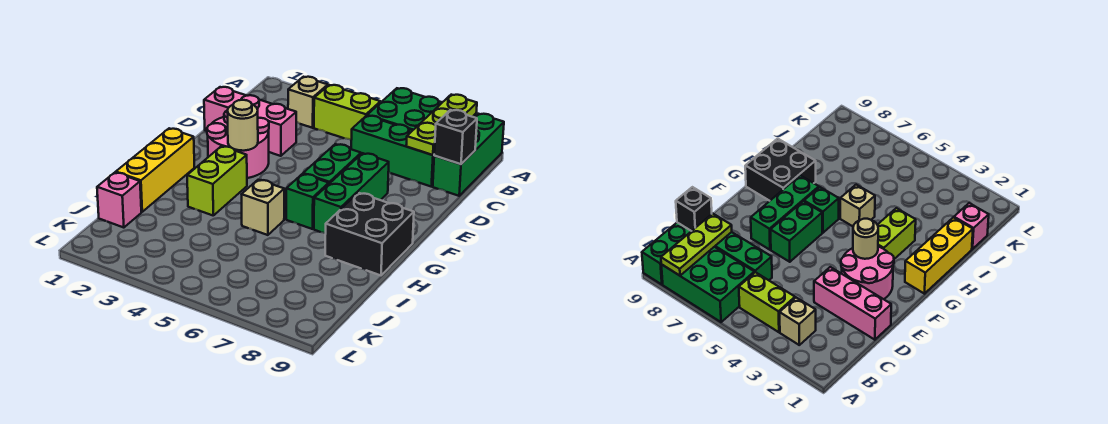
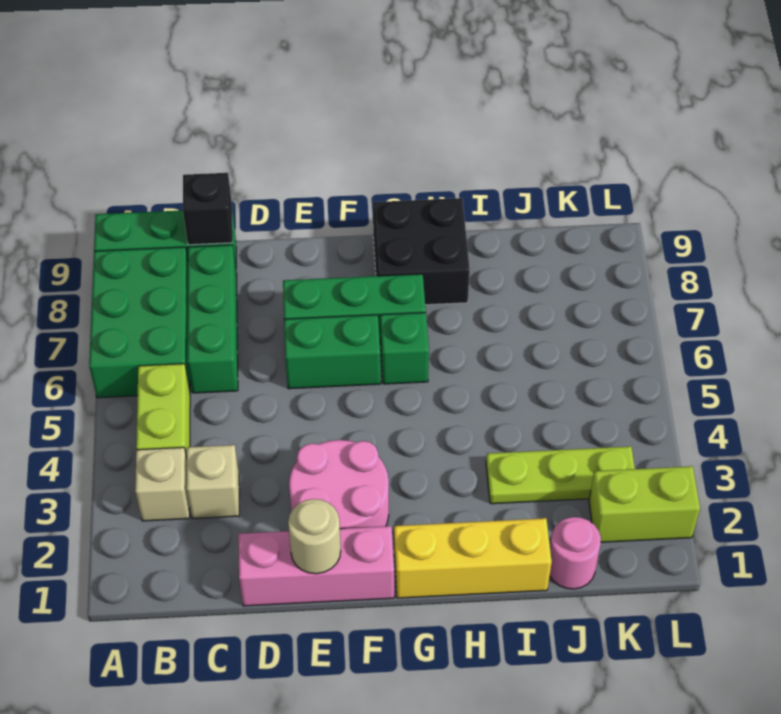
lime plate A8:C8 level 2 -> lime plate I3:K3 level 1
pink brick D1:D3 level 1 -> pink brick D1:F1 level 1
tan round brick F3 level 2 -> tan round brick E1 level 2
lime brick G3:H3 level 1 -> lime brick K2:L2 level 1
tan brick H5 level 1 -> tan brick C3 level 1
pink brick J1 level 1 -> pink round brick J1 level 1

